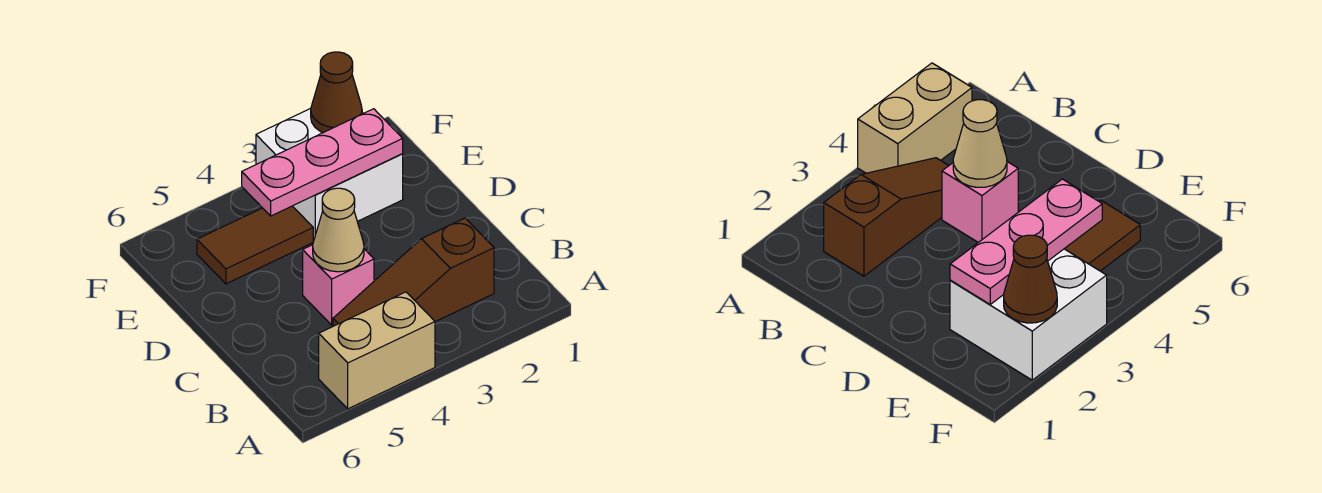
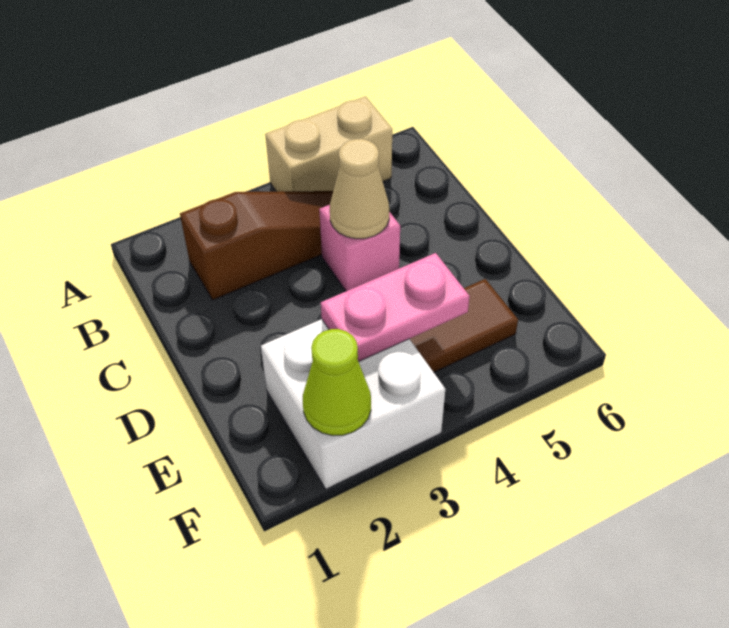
pink plate E2:E4 level 2 -> pink plate E3:E4 level 2
brown cone F2 level 2 -> lime cone F2 level 2

